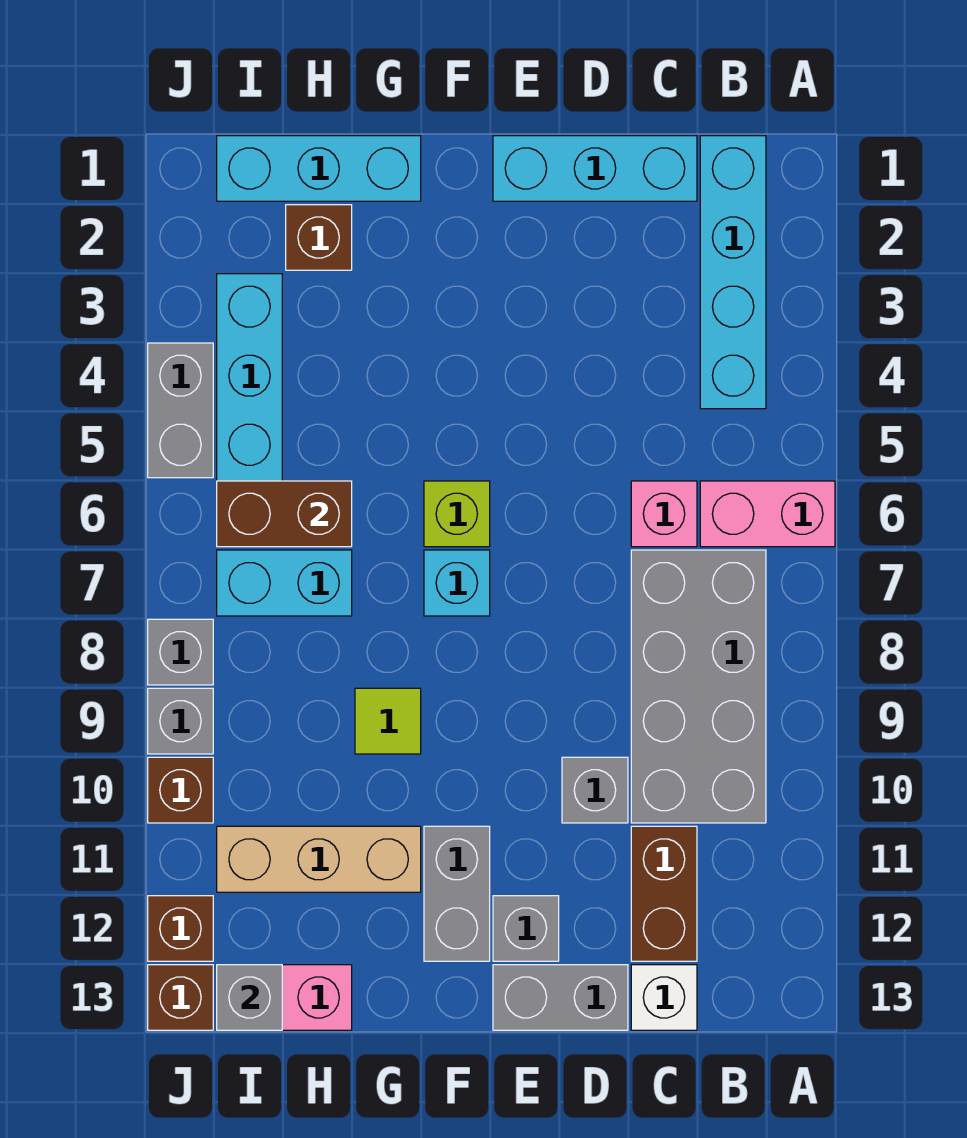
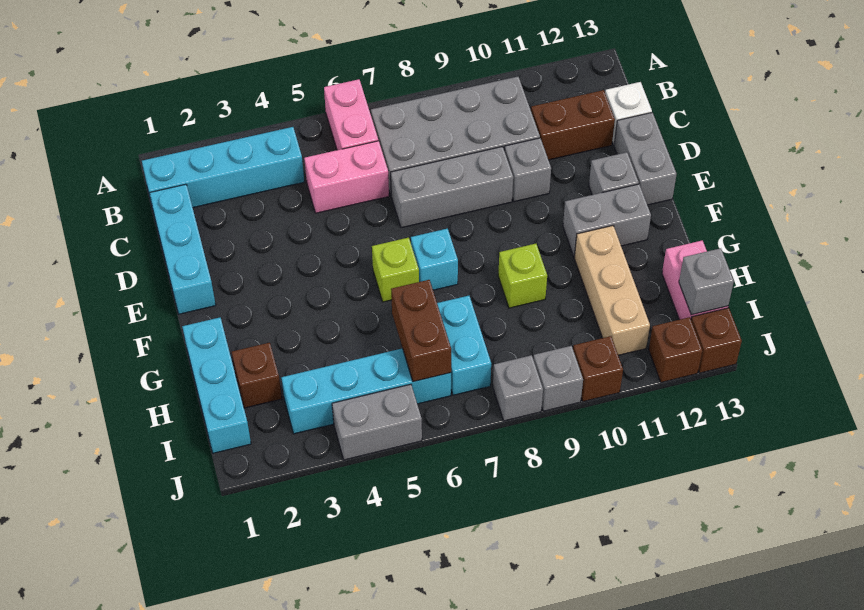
pink brick C6 level 1 -> pink brick C5:C6 level 1
none -> grey brick D7:D9 level 1
lime tile G9 level 1 -> lime brick G9 level 1

